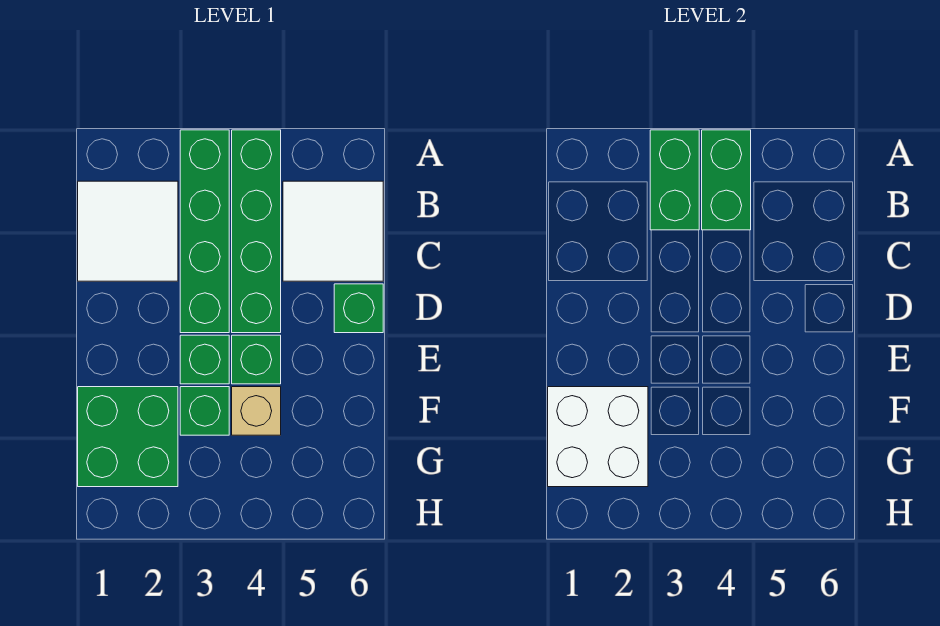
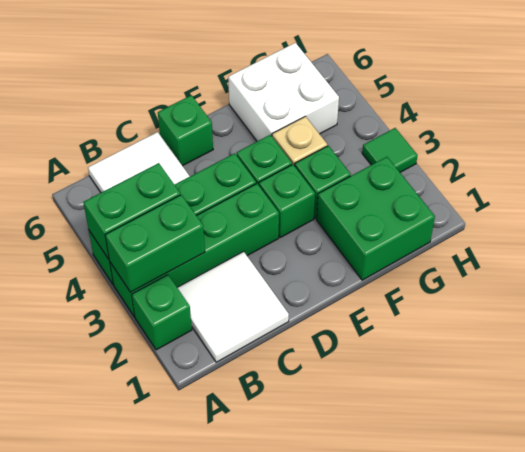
none -> green brick A2 level 1
white brick F1:G2 level 2 -> white brick F5:G6 level 1
none -> green tile H3 level 1

